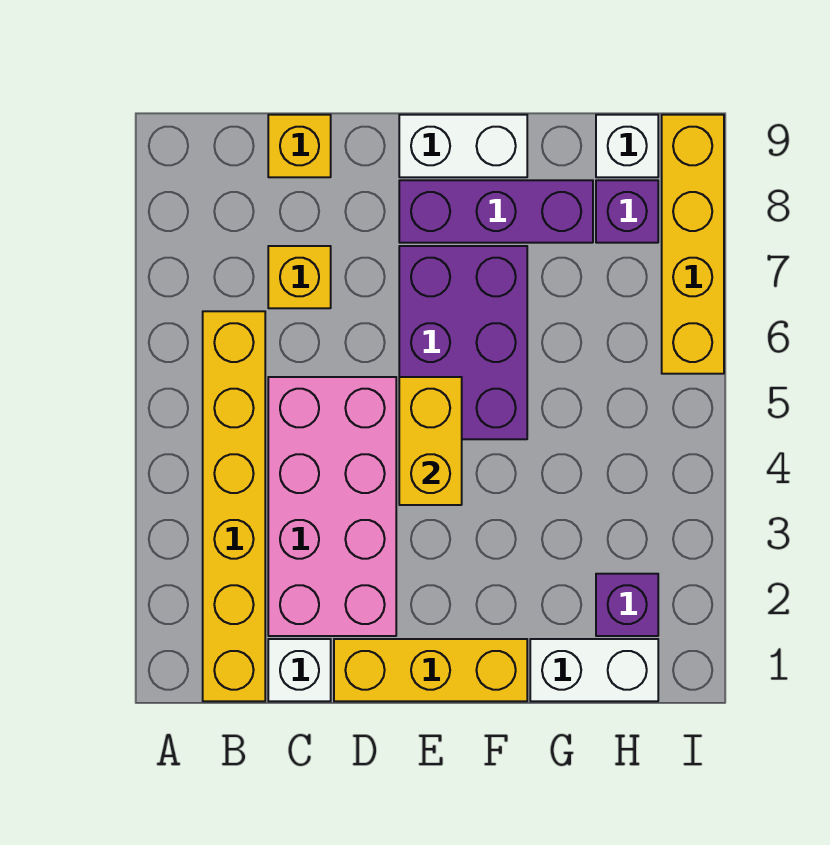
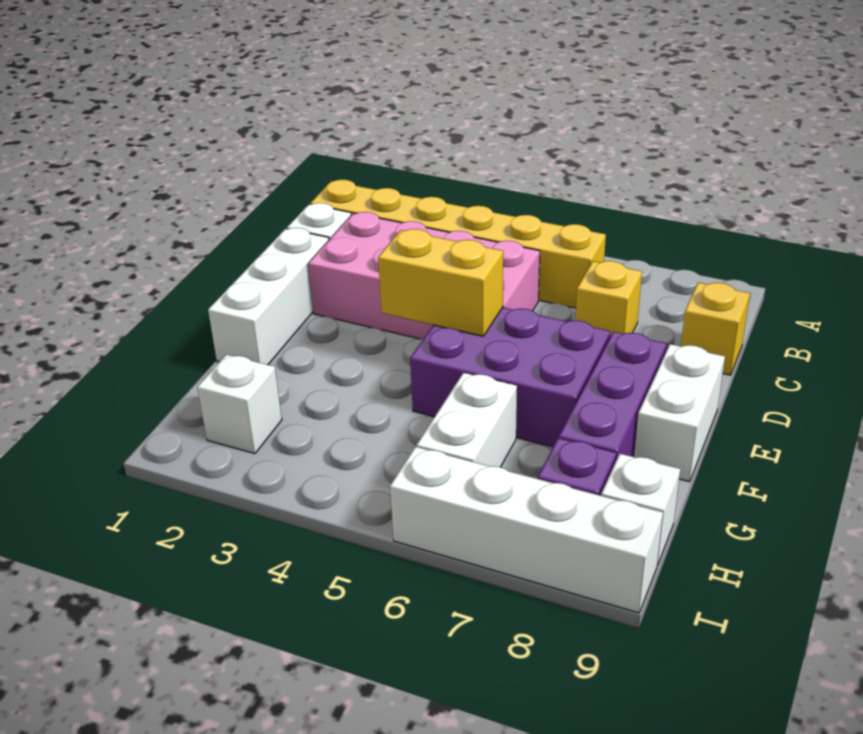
yellow brick D1:F1 level 1 -> white brick D1:F1 level 1
white brick G1:H1 level 1 -> white brick G6:H6 level 1
purple brick H2 level 1 -> white brick H2 level 1
yellow brick I6:I9 level 1 -> white brick I6:I9 level 1

